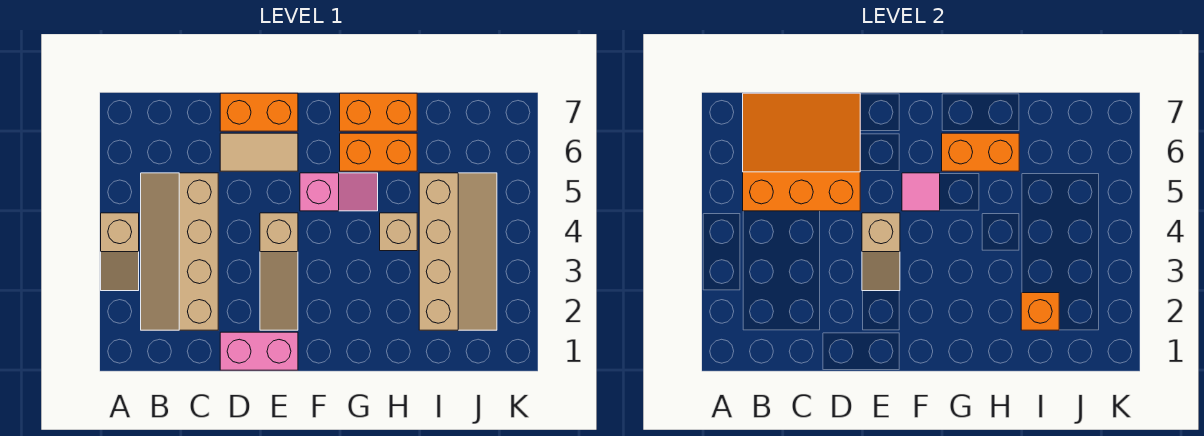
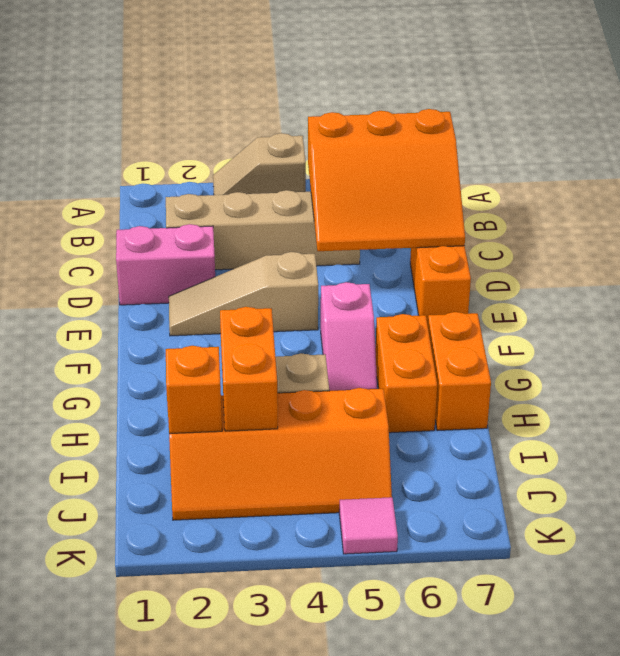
orange slope B5:D7 level 2 top 5 -> orange slope B5:D7 level 2 top B
pink brick D1:E1 level 1 -> pink brick D1:D2 level 1
tan tile D6:E6 level 1 -> none
tan slope E3:E4 level 2 top 4 -> none
pink tile F5 level 2 -> pink tile K5 level 1
orange brick G6:H6 level 2 -> orange brick H3:I3 level 2
tan slope I2:J5 level 1 top I -> orange slope I2:J5 level 1 top I

